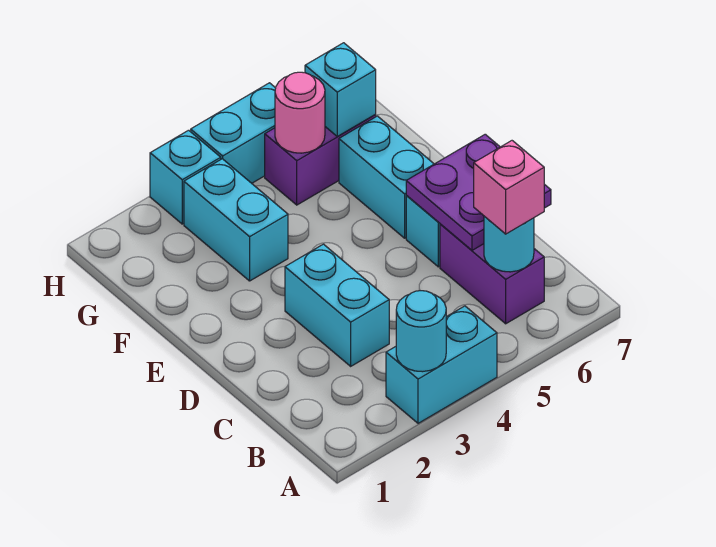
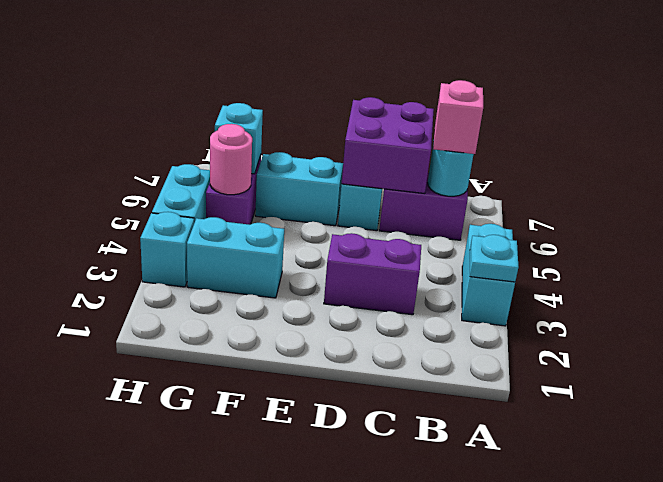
cyan round brick A3 level 2 -> cyan plate A3 level 2
cyan brick C3:D3 level 1 -> purple brick C3:D3 level 1
purple plate C6:D7 level 2 -> purple brick C6:D7 level 2

